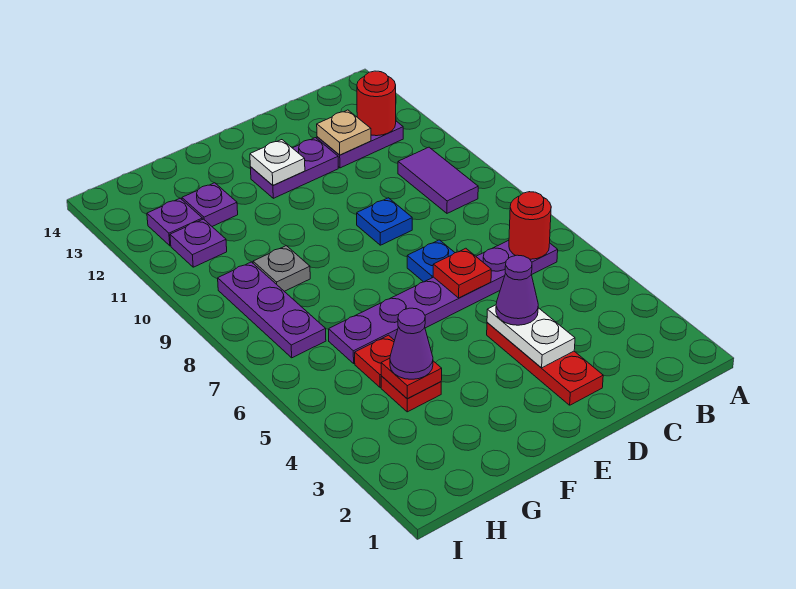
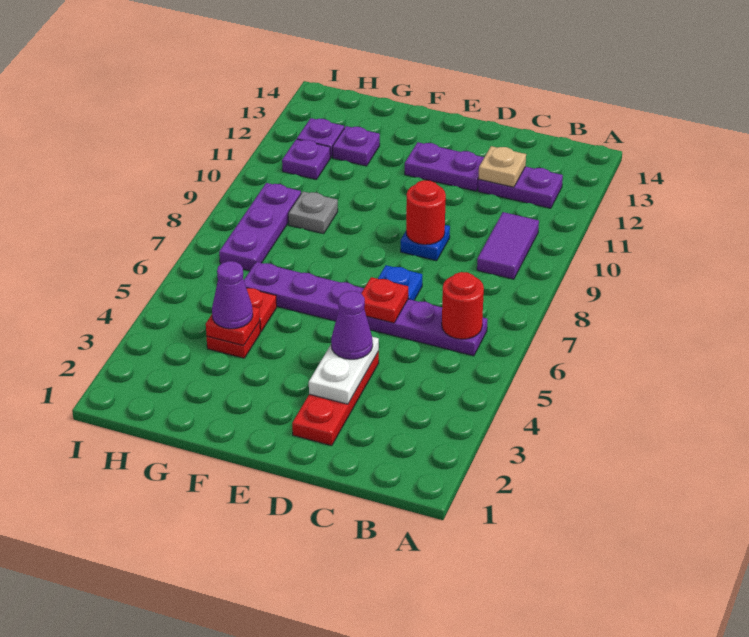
red round brick B12 level 2 -> red round brick D9 level 2
white plate E12 level 2 -> none

